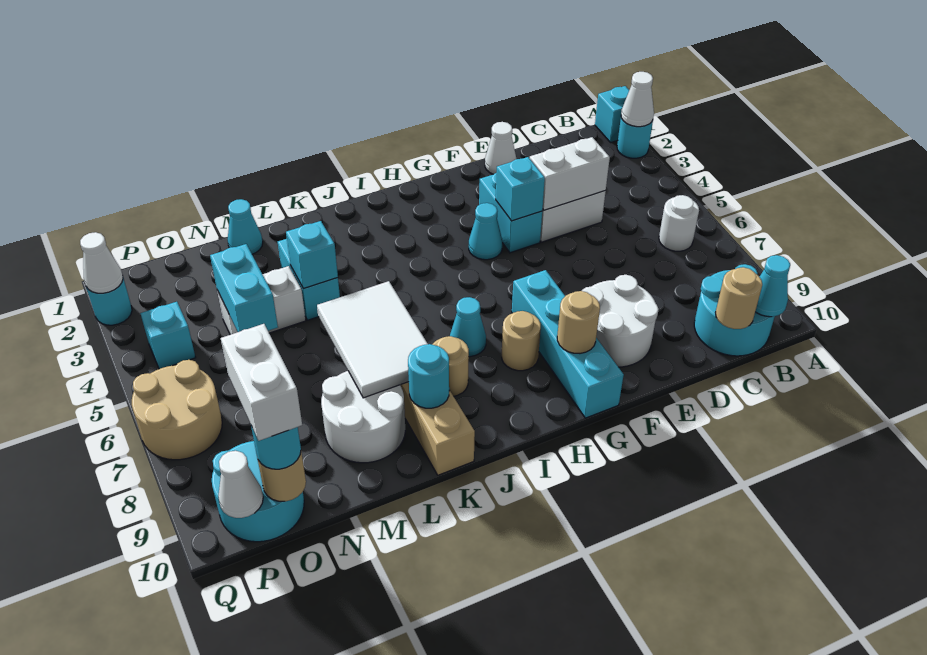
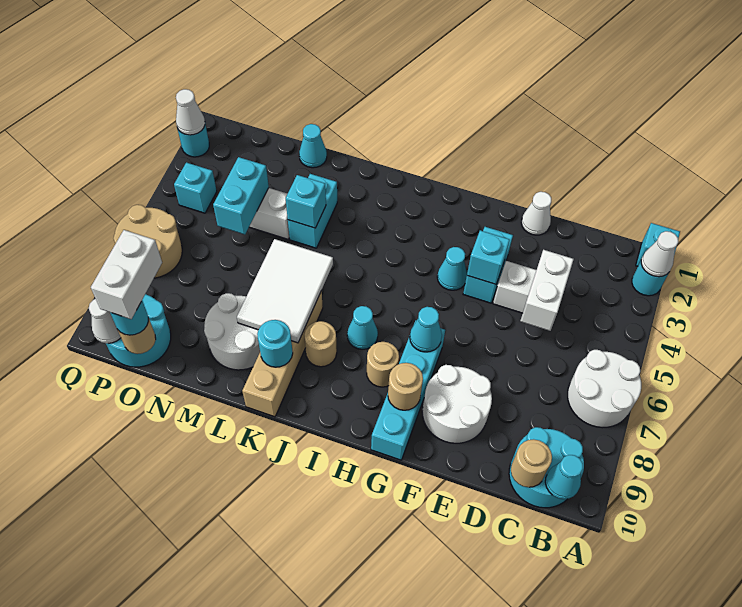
white round brick B6 level 1 -> white round brick A6:B7 level 1
white brick D4:E4 level 2 -> white brick D4:D5 level 2
none -> cyan cone G7 level 2

